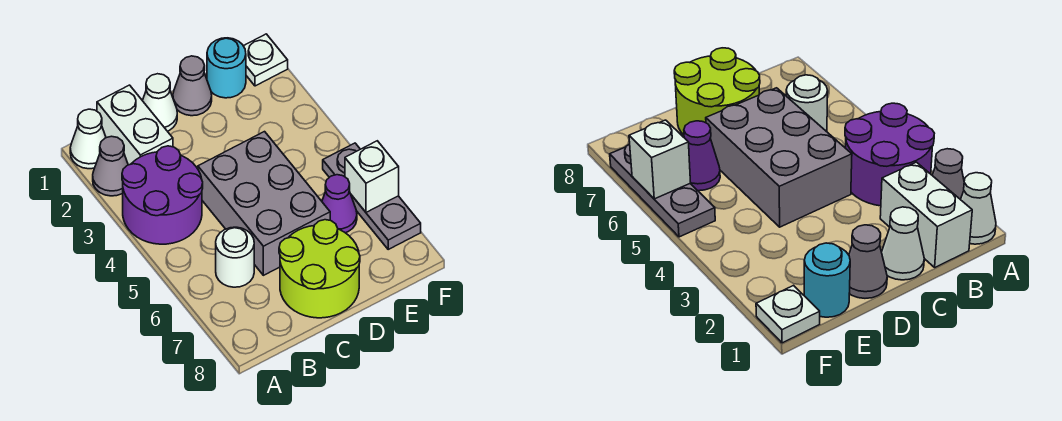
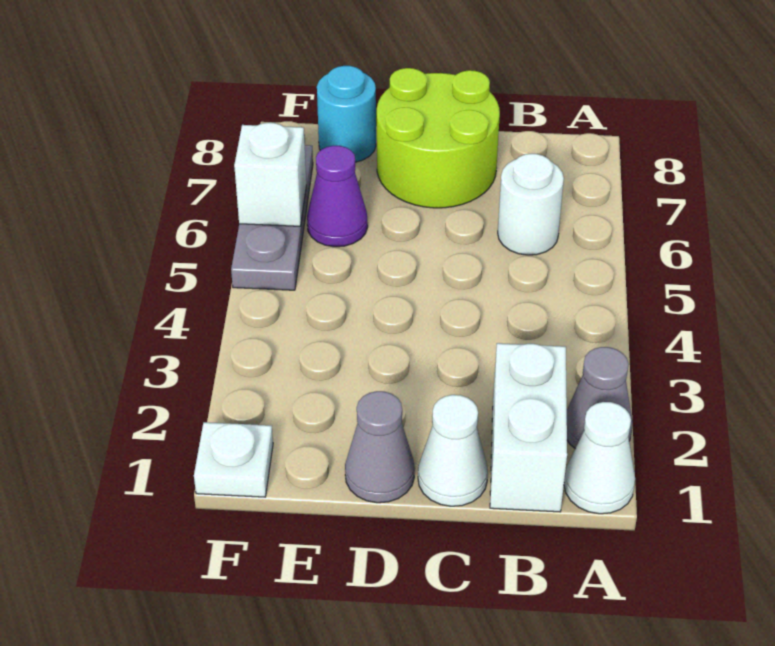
purple round brick A3:B4 level 1 -> none
grey brick C4:D6 level 1 -> none
cyan round brick E1 level 1 -> cyan round brick E8 level 1

